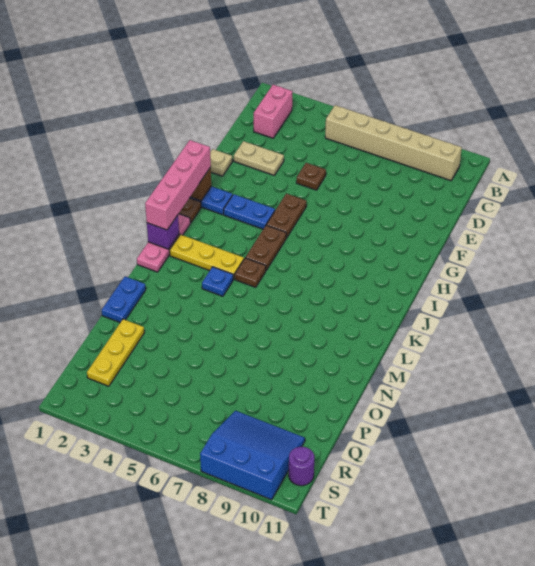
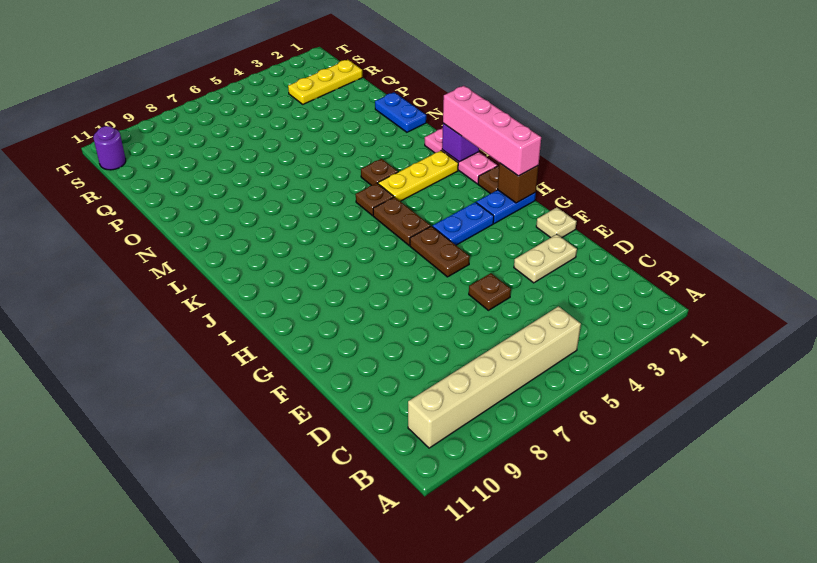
pink brick B2:C2 level 1 -> none
blue plate L4 level 1 -> brown plate L4 level 1
yellow plate P2:R2 level 1 -> yellow plate R1:R3 level 1
blue slope R8:T10 level 1 top T -> none

